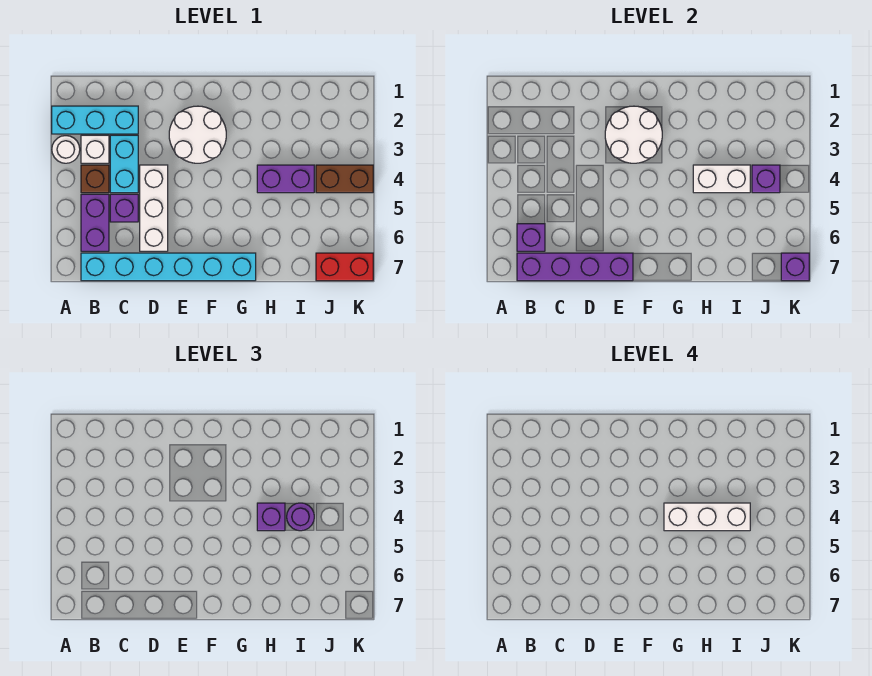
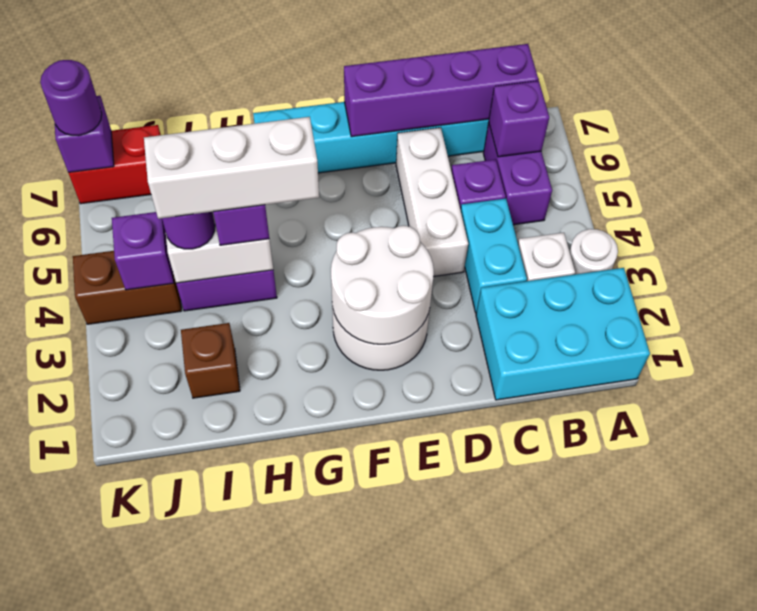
cyan brick A2:C2 level 1 -> cyan brick A1:C2 level 1
brown brick B4 level 1 -> brown brick I2 level 1
none -> purple round brick K7 level 3

